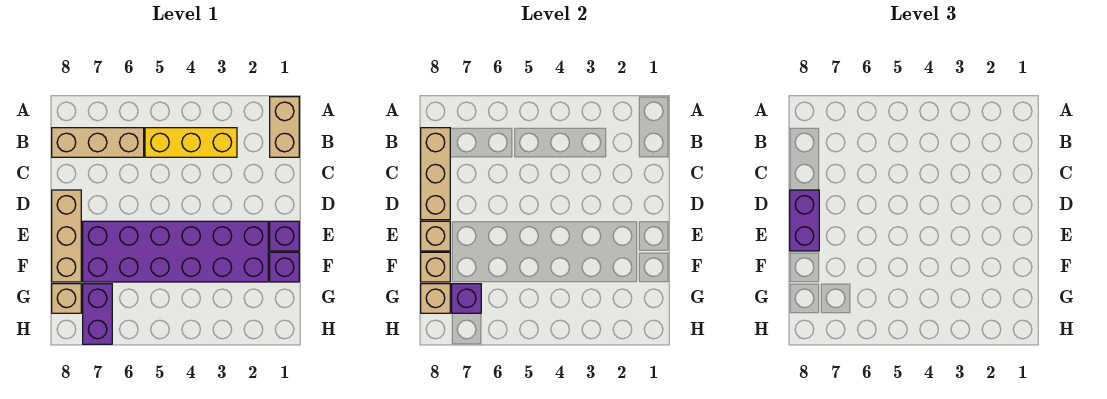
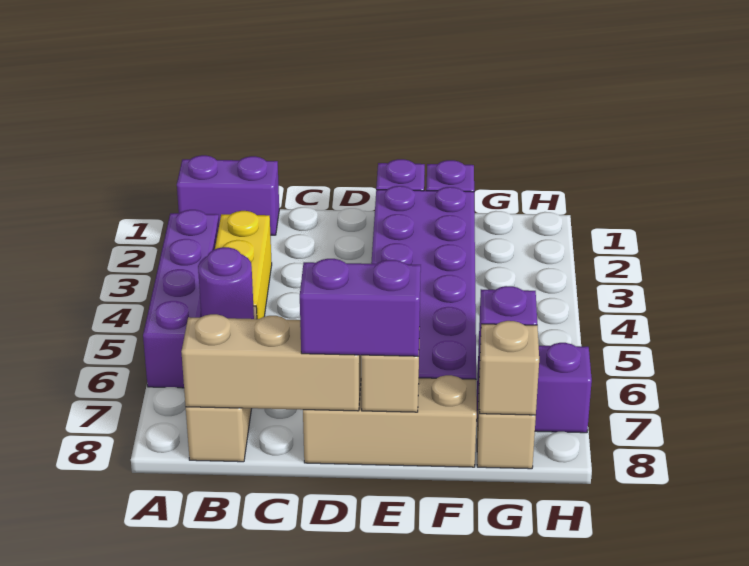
tan brick A1:B1 level 1 -> purple brick A1:B1 level 1
none -> purple brick A3:A6 level 1
none -> purple round brick B6 level 2
tan brick F8 level 2 -> none

